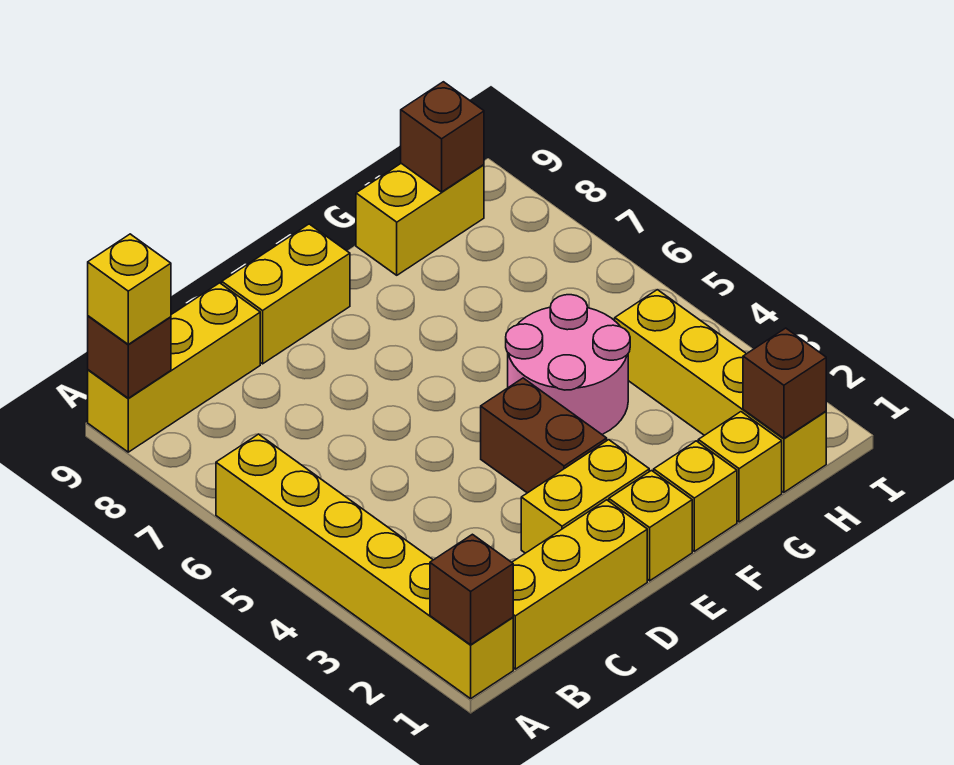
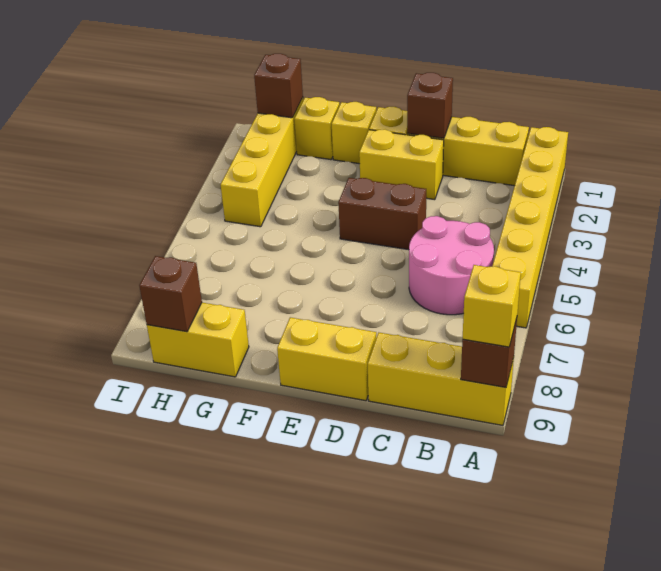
brown brick A1 level 2 -> brown brick D1 level 2
brown brick E3:E4 level 1 -> brown brick D4:E4 level 1
pink round brick F4:G5 level 1 -> pink round brick B5:C6 level 1

